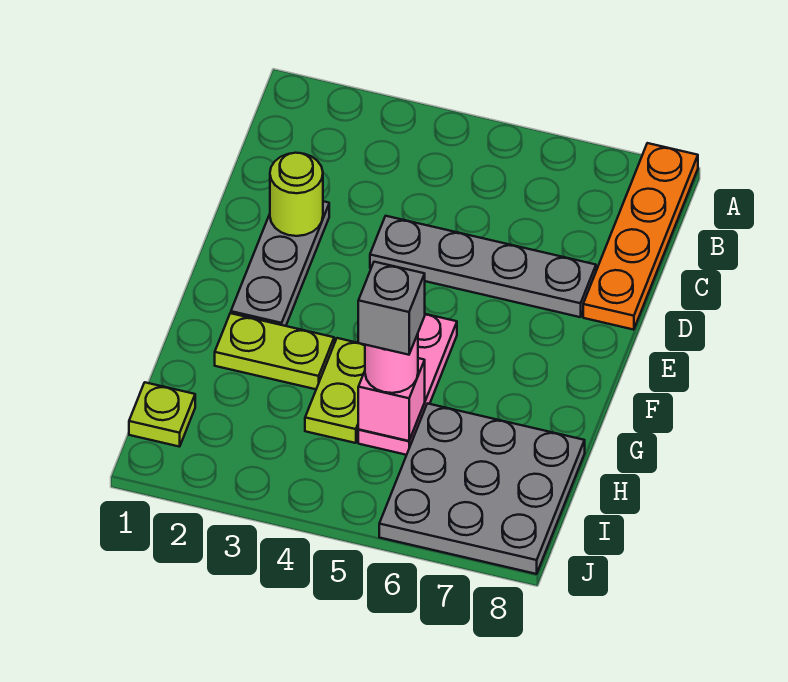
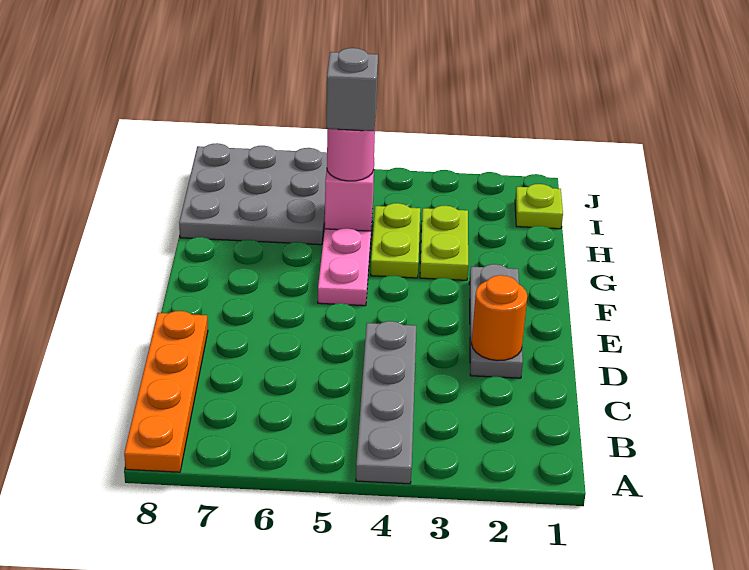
lime round brick D2 level 2 -> orange round brick D2 level 2
grey plate D4:D7 level 1 -> grey plate A4:D4 level 1
lime plate G2:G3 level 1 -> lime plate G3:H3 level 1

